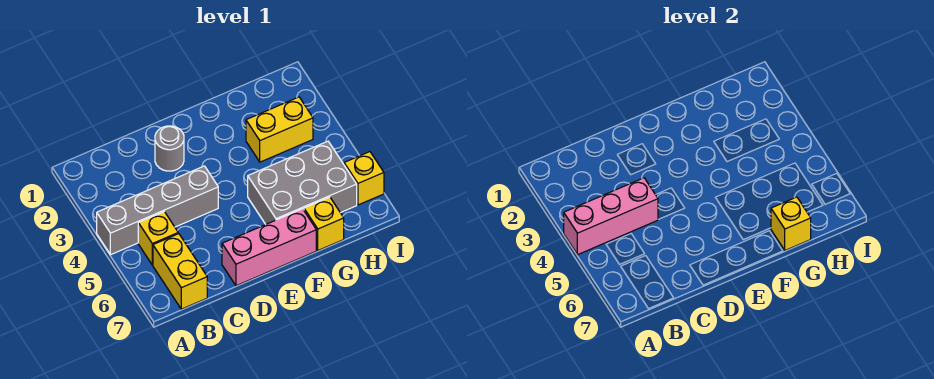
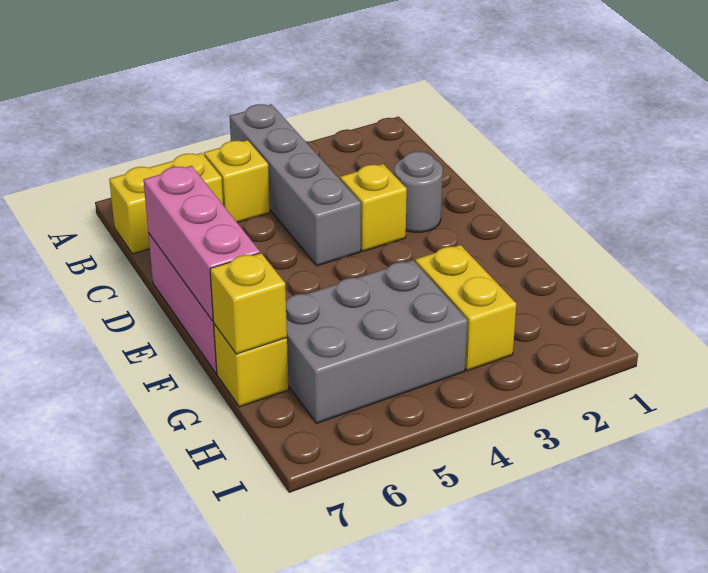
pink brick A4:C4 level 2 -> pink brick D7:F7 level 2
grey brick F5:H6 level 1 -> grey brick G4:H6 level 1
yellow brick I6 level 1 -> yellow brick D3 level 1

